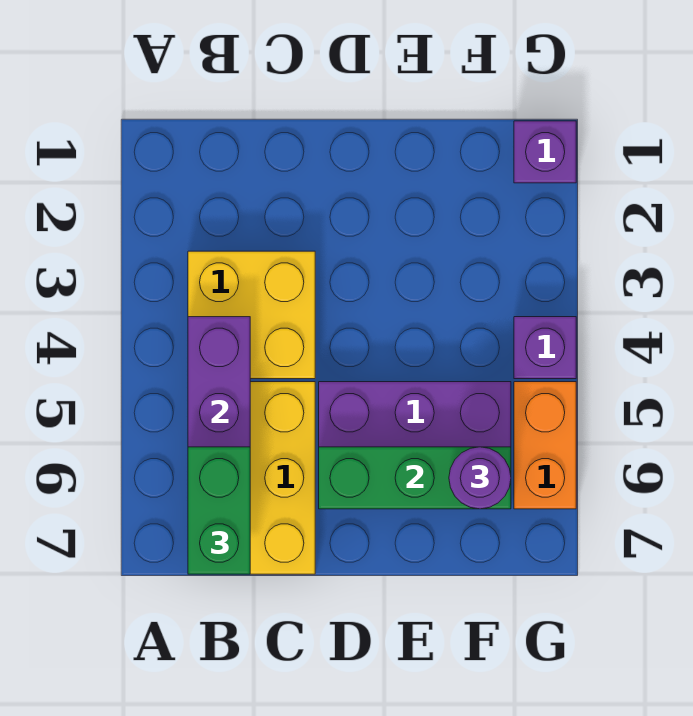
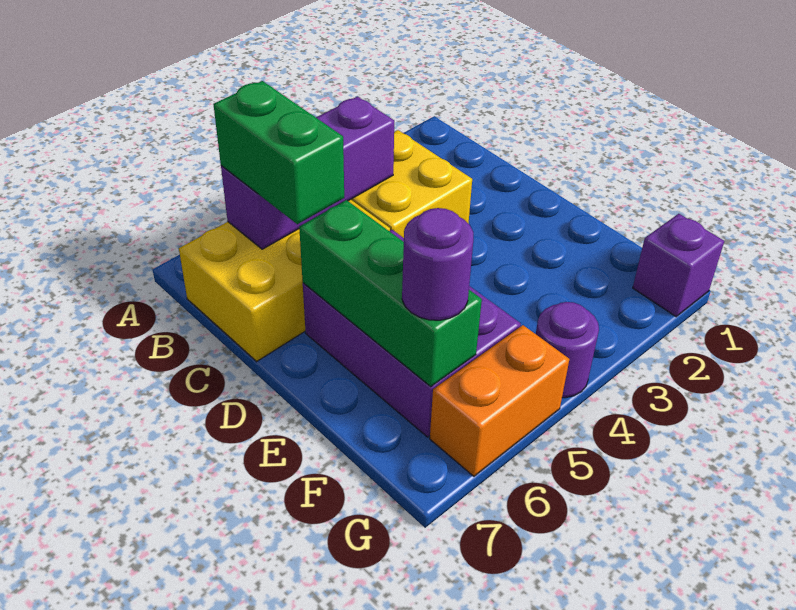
green brick B6:B7 level 3 -> green brick B6:C6 level 3
purple brick G4 level 1 -> purple round brick G4 level 1

